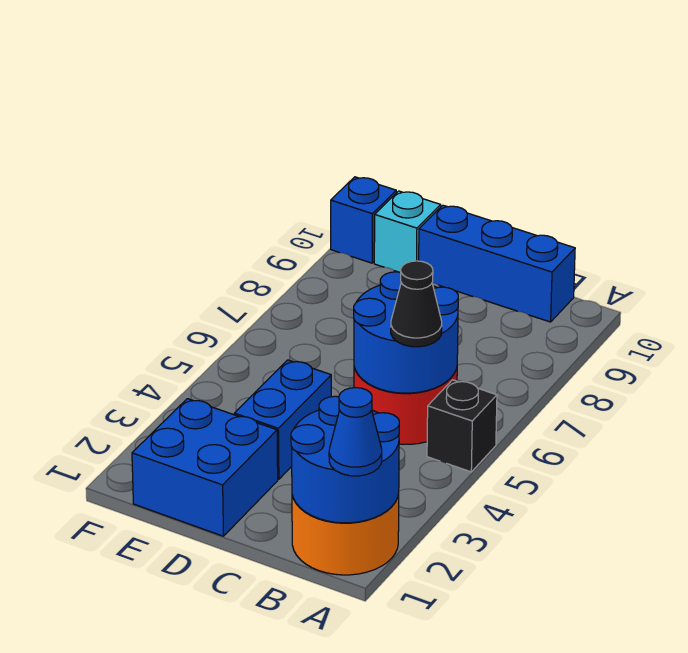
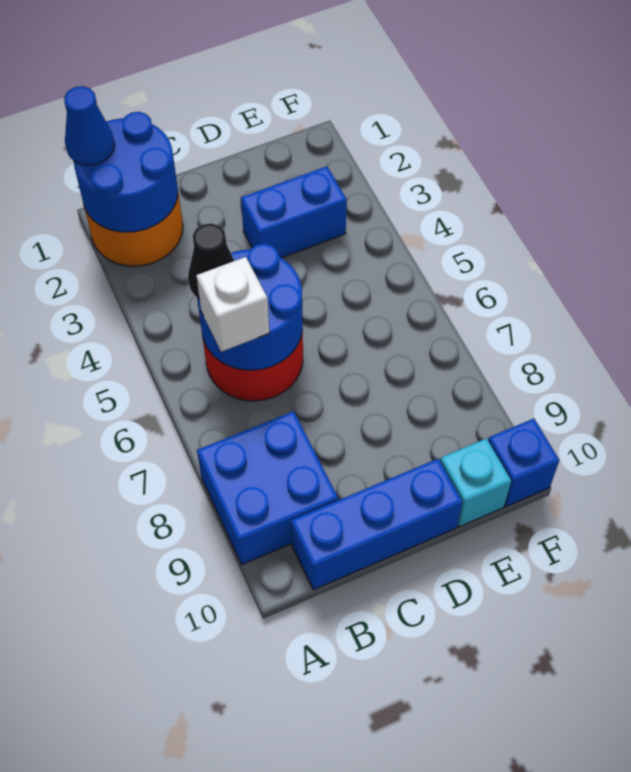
black brick A5 level 1 -> none
none -> white brick B6 level 3
blue brick D1:E2 level 1 -> blue brick A8:B9 level 1
blue brick D3:D4 level 1 -> blue brick D3:E3 level 1

